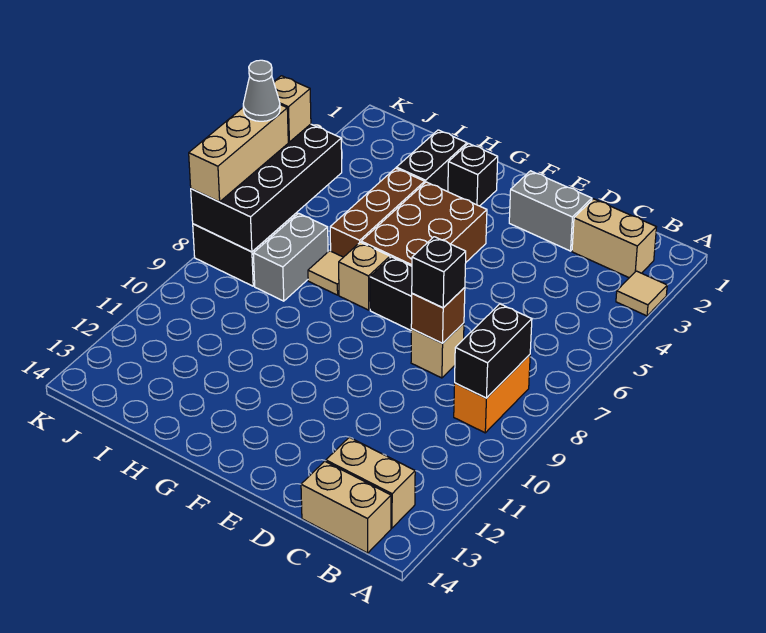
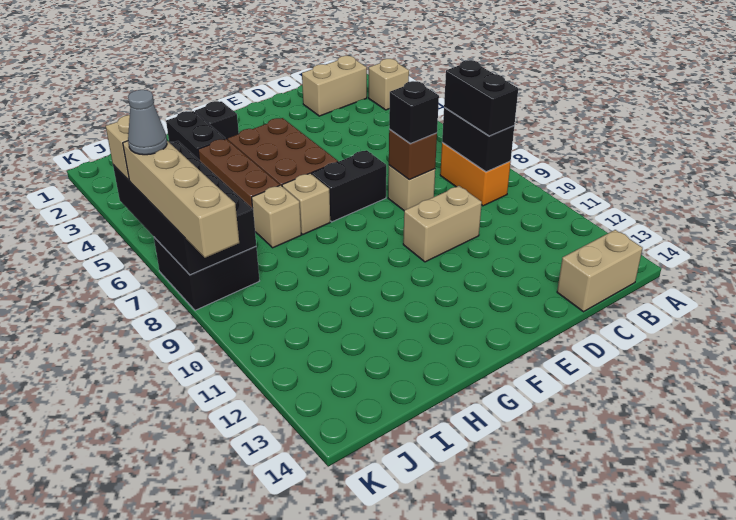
tan tile A3 level 1 -> tan brick A3 level 1
none -> black brick B8:B9 level 3
tan brick B13:C13 level 1 -> tan brick D10:E10 level 1
grey brick D2:E2 level 1 -> none
tan tile H7 level 1 -> tan brick H7 level 1
grey brick I7:I8 level 1 -> none
tan brick K6:K8 level 3 -> tan brick K6:K9 level 3

